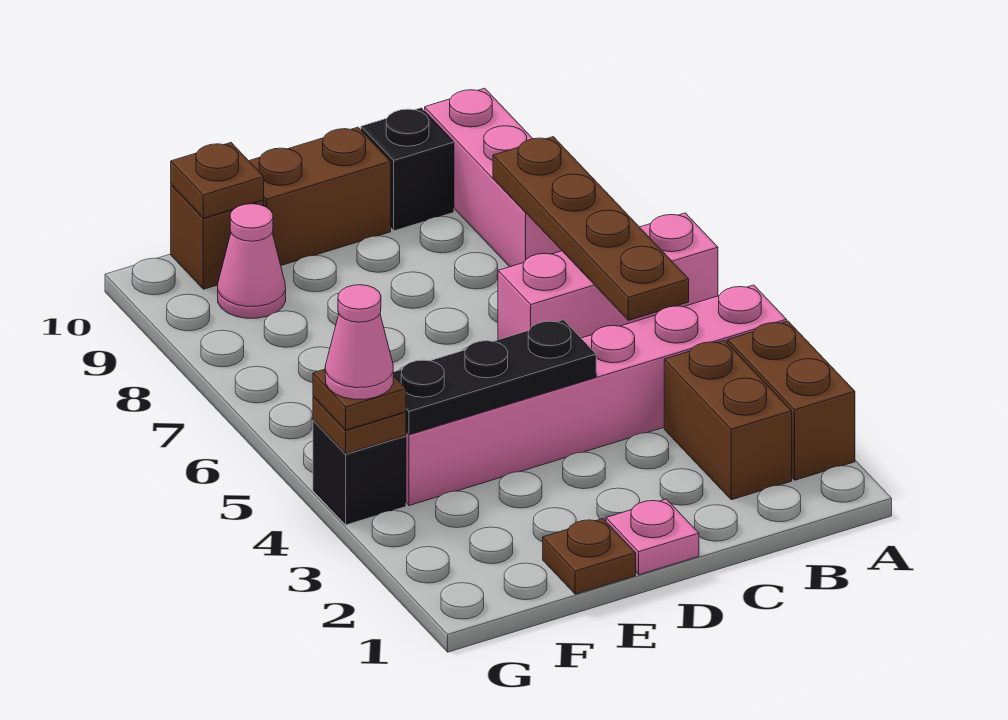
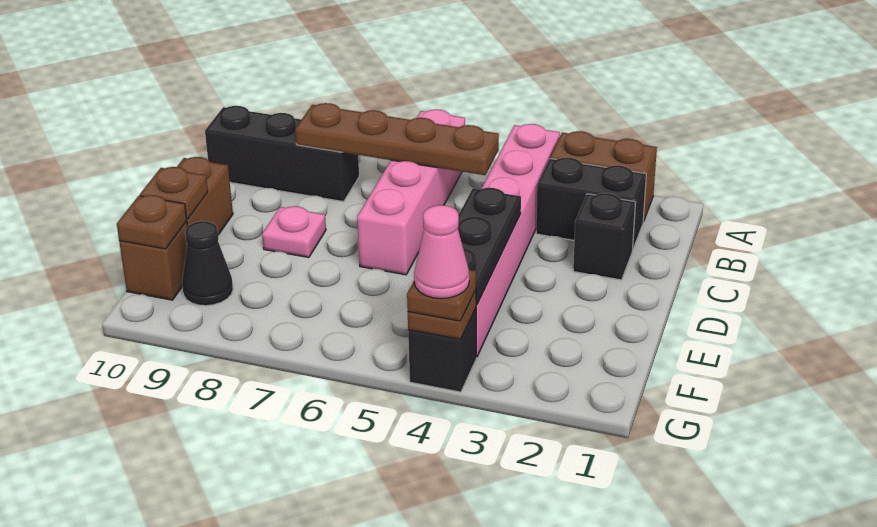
pink brick A6:C6 level 1 -> pink brick A6:D6 level 1
brown brick B2:B3 level 1 -> black brick B2:B3 level 1
pink brick B8:B10 level 1 -> black brick B8:B10 level 1
black brick C10 level 1 -> black brick C2 level 1
pink plate D1 level 1 -> pink plate D8 level 1
brown plate E1 level 1 -> brown plate E10 level 2
pink cone F9 level 1 -> black cone F9 level 1

